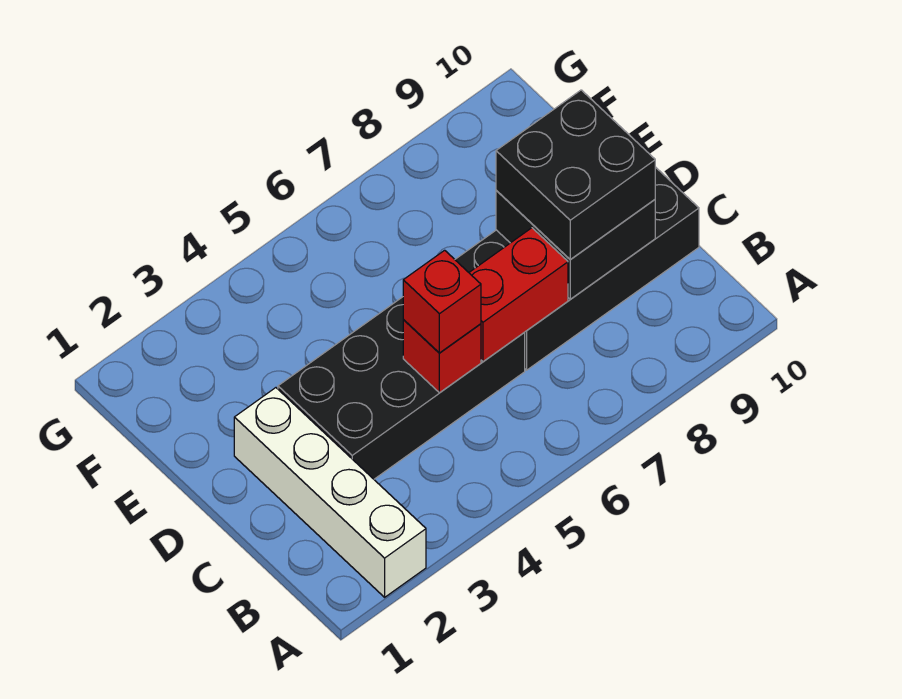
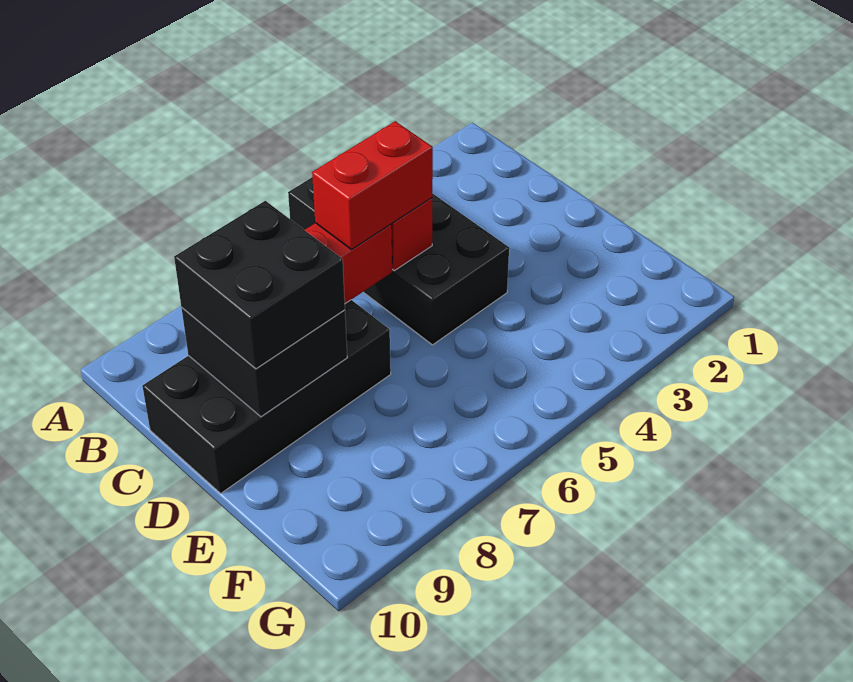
white brick A2:D2 level 1 -> none
black brick C3:D6 level 1 -> black brick A4:D5 level 1
red brick C5 level 3 -> red brick C5:C6 level 3

